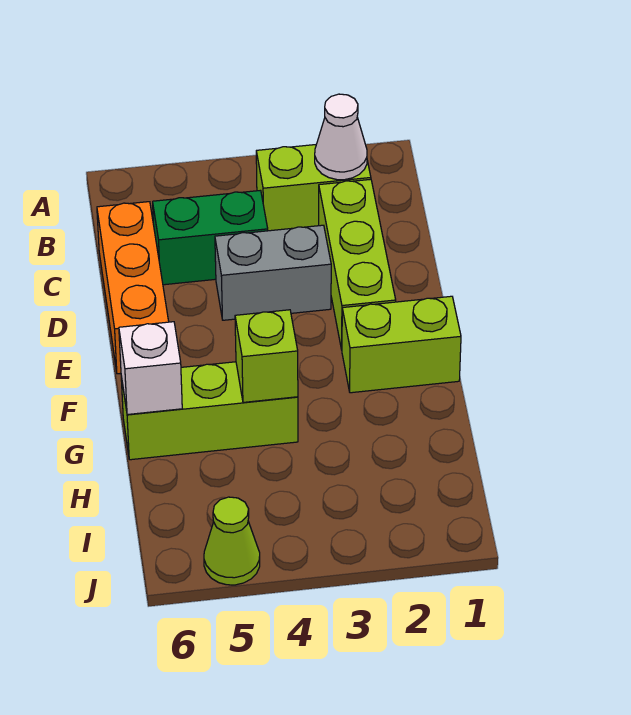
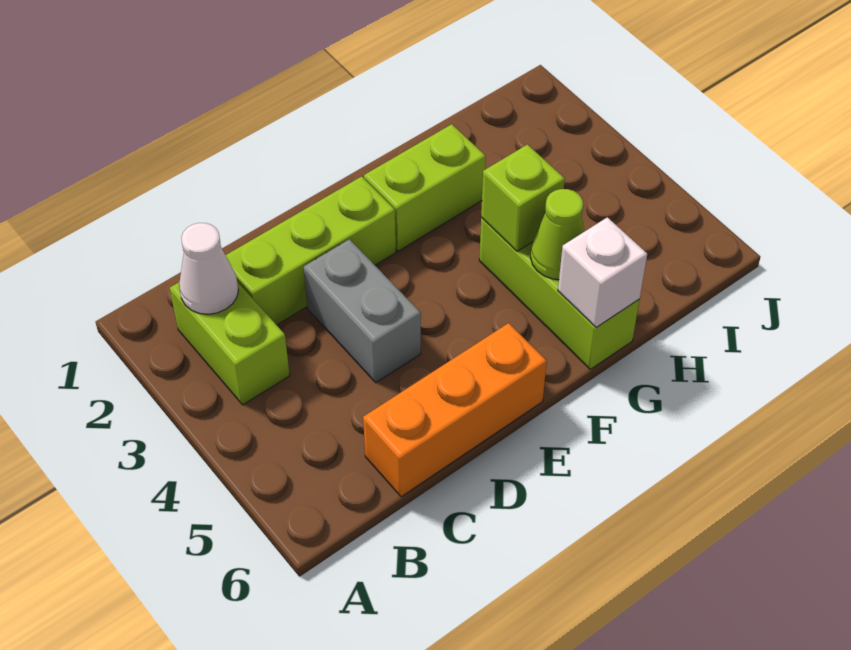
green brick C4:C5 level 1 -> none
lime brick F1:F2 level 1 -> lime brick F2:G2 level 1
lime cone J5 level 1 -> lime cone G5 level 2

